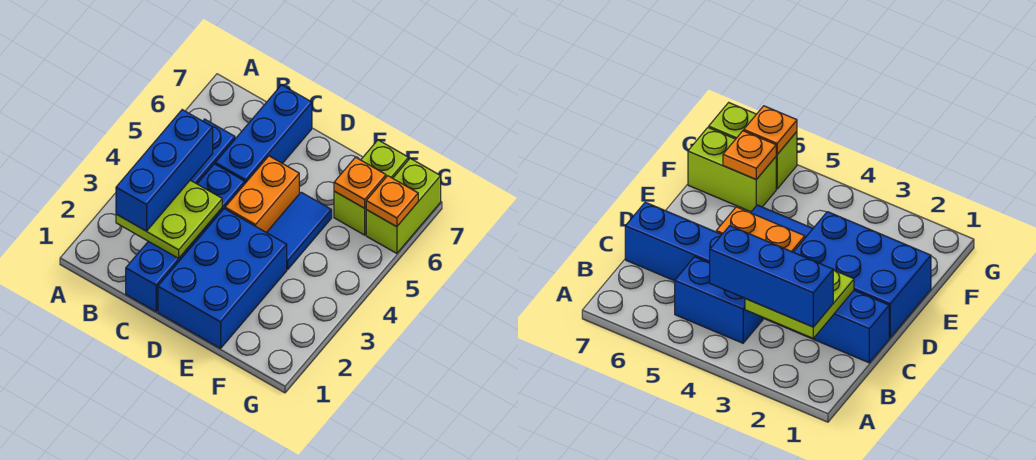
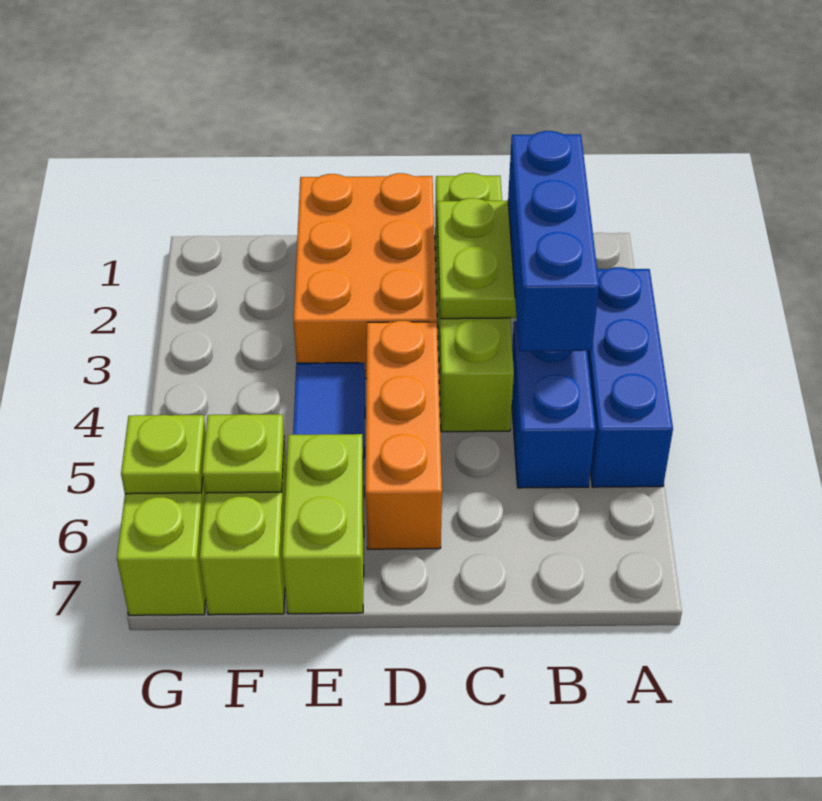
blue brick C1:C4 level 1 -> lime brick C1:C4 level 1
blue brick C5:C7 level 1 -> blue brick A3:A5 level 1
blue brick D1:E3 level 1 -> orange brick D1:E3 level 1
orange brick D4:D5 level 1 -> orange brick D4:D6 level 1
none -> lime brick E6:E7 level 1
orange plate F6 level 2 -> lime plate F6 level 2
orange plate G6 level 2 -> lime plate G6 level 2

